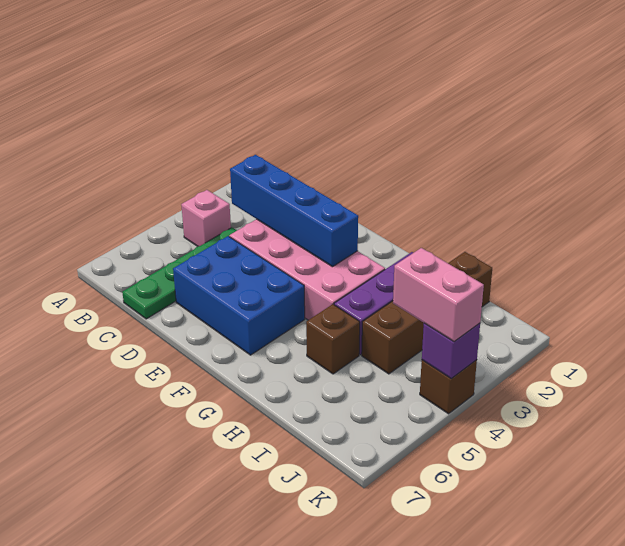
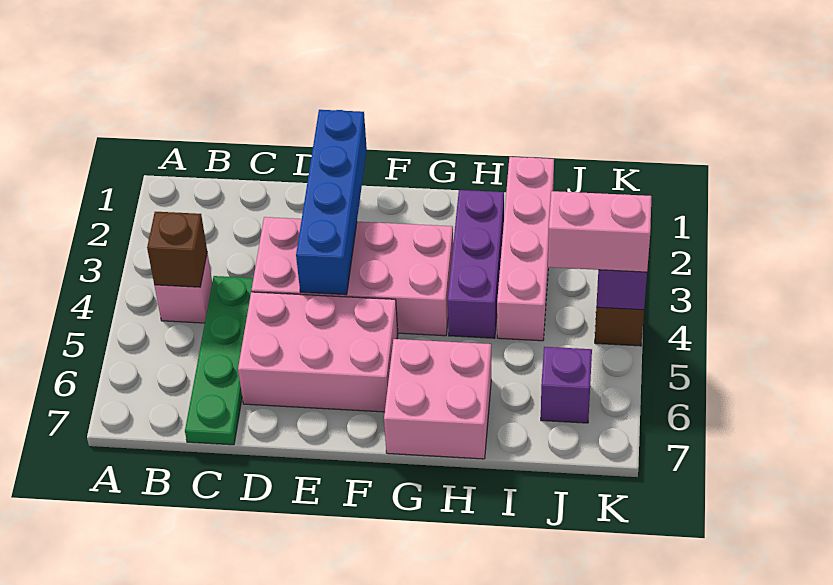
blue brick C3:F3 level 2 -> blue brick E1:E4 level 2
blue brick D5:F6 level 1 -> pink brick D5:F6 level 1
none -> pink brick G6:H7 level 1
brown brick H5 level 1 -> brown brick B4 level 2
brown brick I1:I4 level 1 -> pink brick I1:I4 level 1
none -> purple brick J6 level 1

